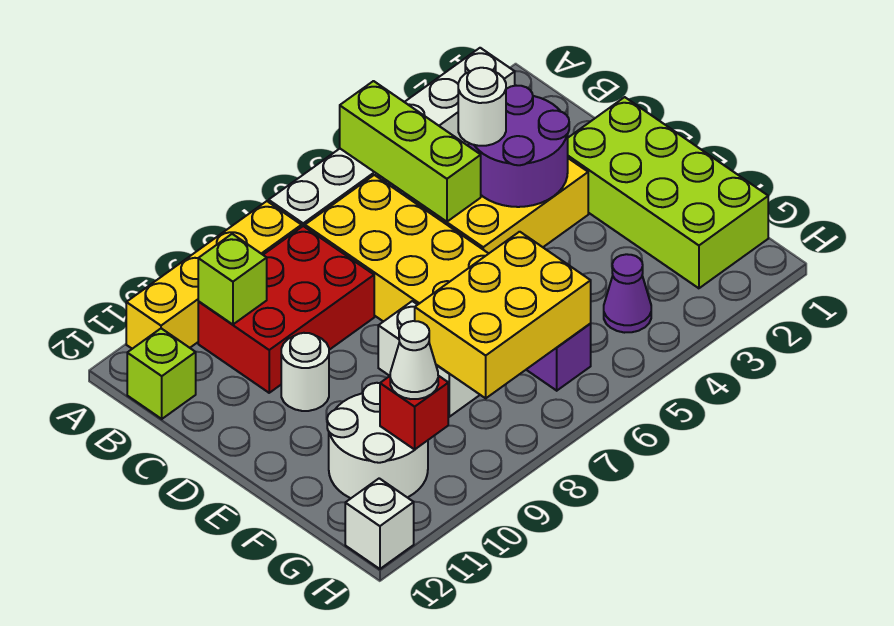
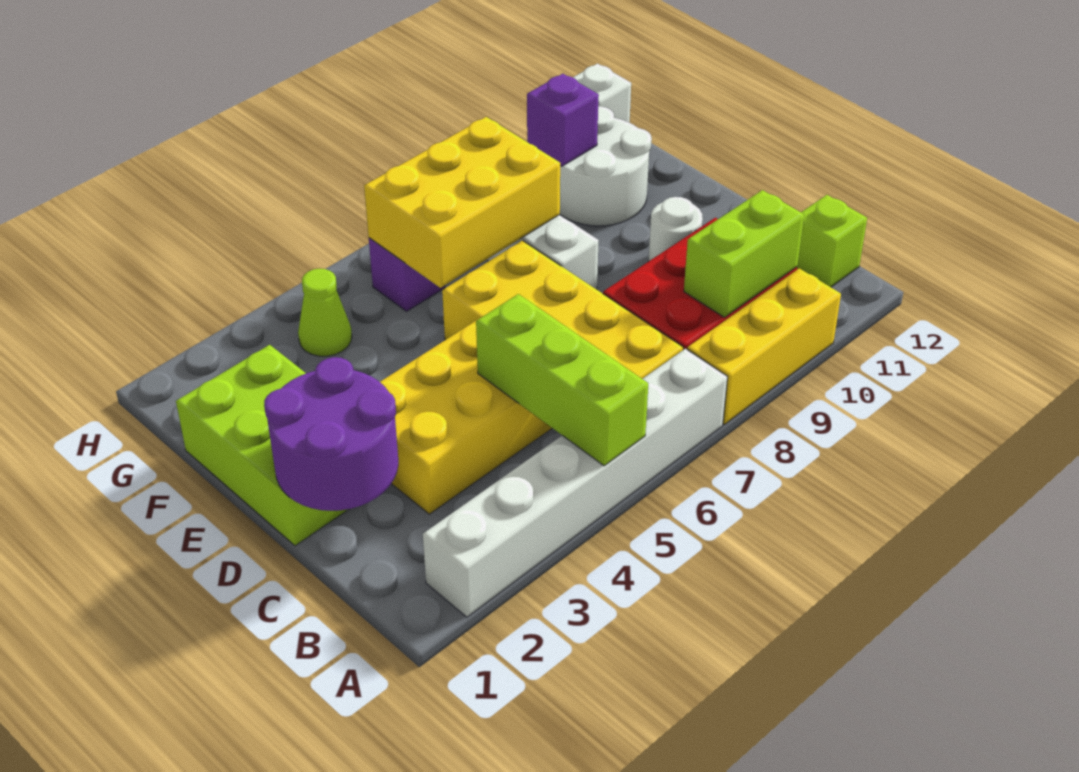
yellow brick A8:A11 level 1 -> yellow brick A8:A10 level 1
lime brick B10 level 2 -> lime brick B9:B10 level 2
purple round brick C3:D4 level 2 -> purple round brick C1:D2 level 2
white round brick C4 level 3 -> none
lime brick D1:G2 level 1 -> lime brick D1:F2 level 1
purple cone G4 level 1 -> lime cone G4 level 1
red brick G10 level 2 -> purple brick G10 level 2
white cone G10 level 3 -> none

